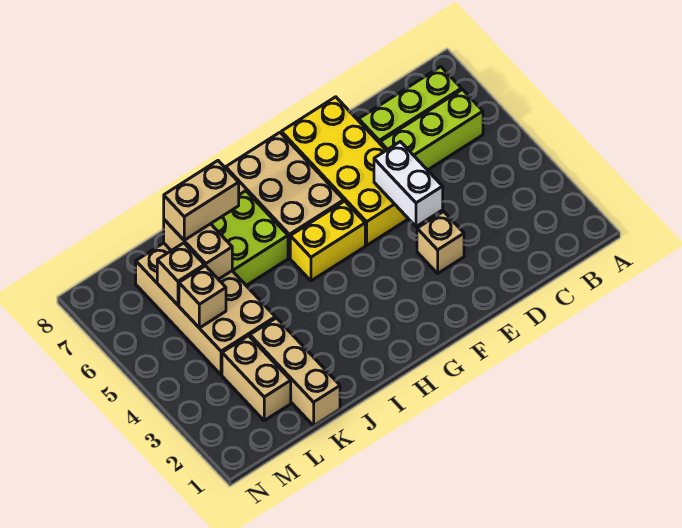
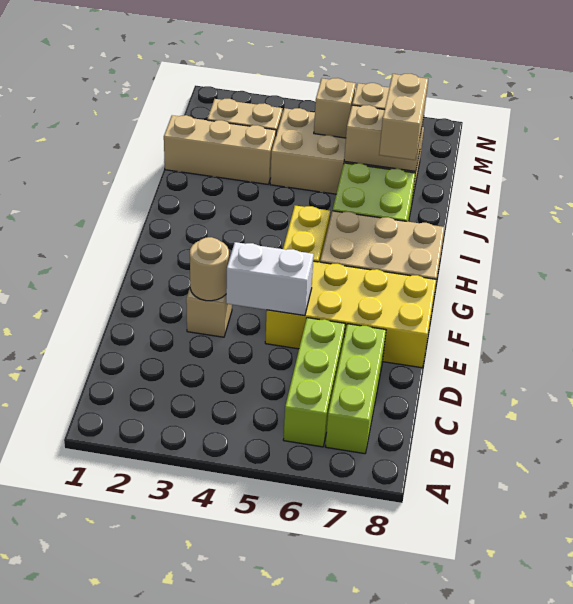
none -> tan round brick E3 level 2

